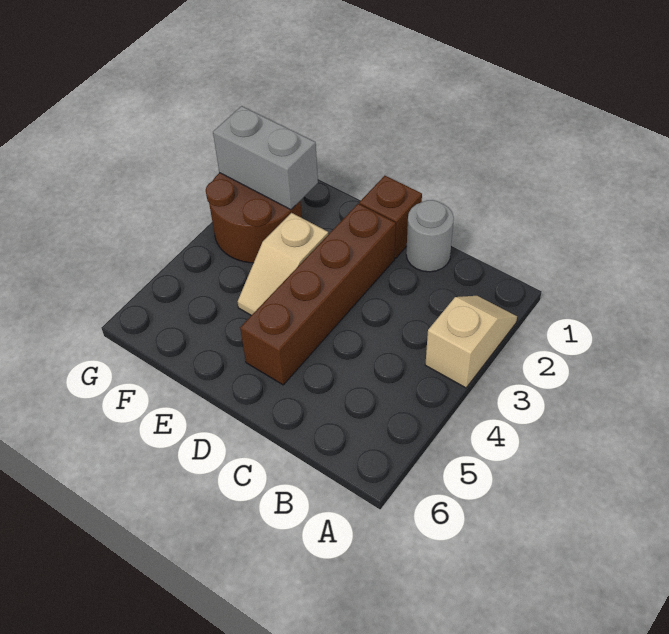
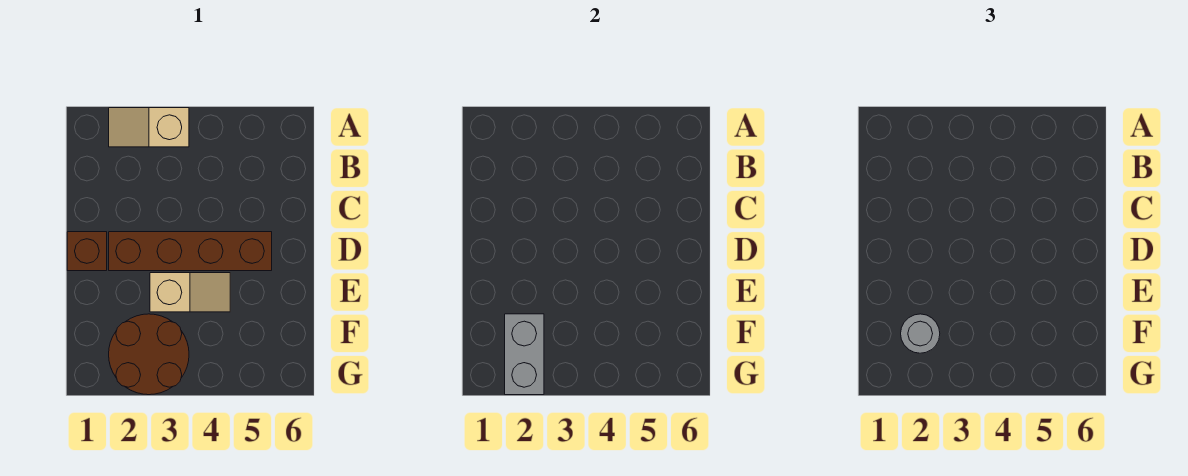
grey round brick C1 level 1 -> grey round brick F2 level 3

